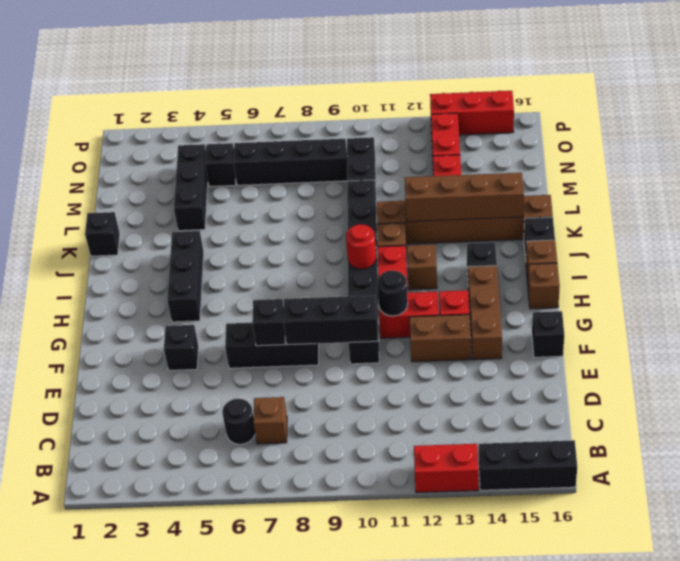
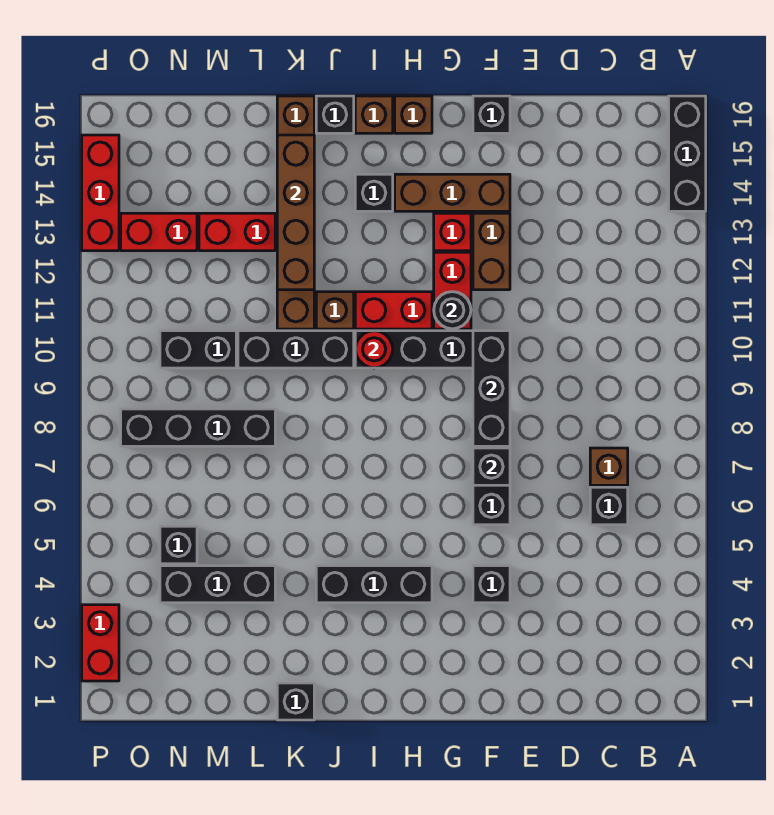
red brick A12:A13 level 1 -> red brick P2:P3 level 1
black round brick C6 level 1 -> black brick C6 level 1
brown brick I12 level 1 -> none
black brick N6:N9 level 1 -> black brick L8:O8 level 1

